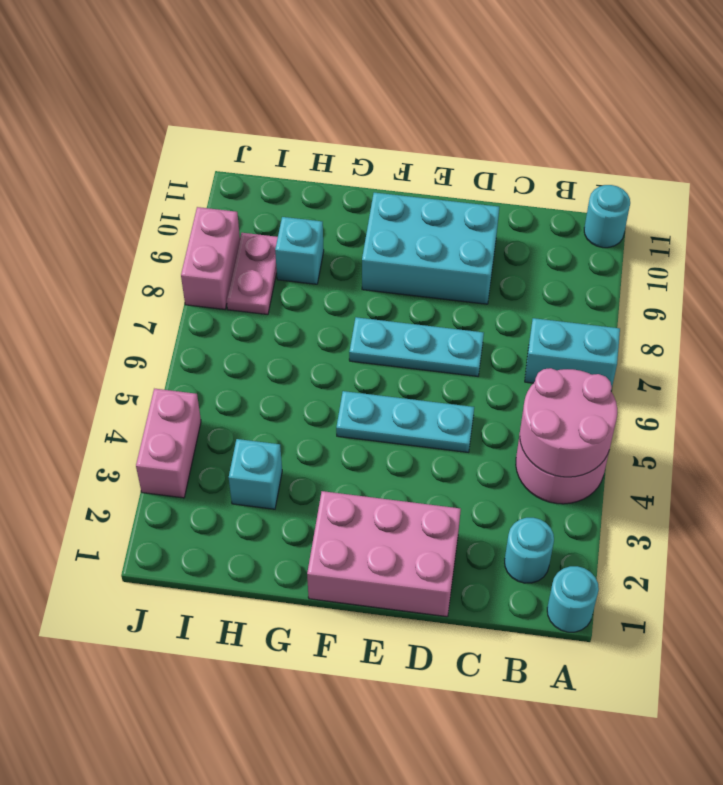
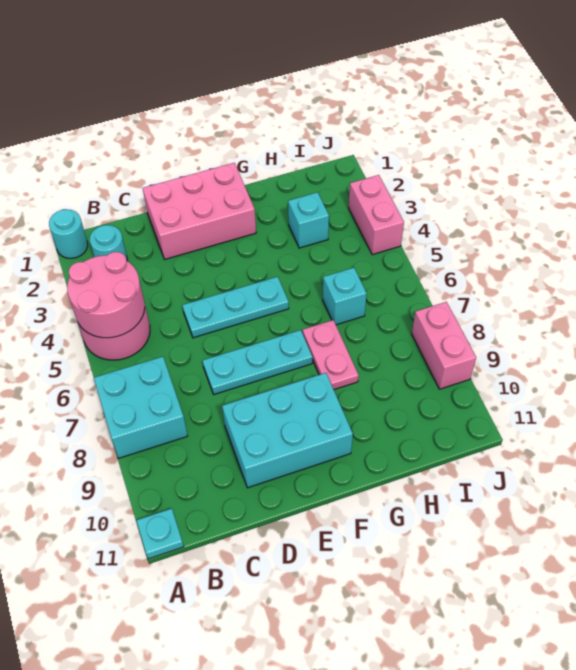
cyan brick A7:B7 level 1 -> cyan brick A7:B8 level 1
cyan round brick A11 level 1 -> cyan plate A11 level 1
cyan brick H9 level 1 -> cyan brick H6 level 1
pink plate I8:I9 level 1 -> pink plate G7:G8 level 1

